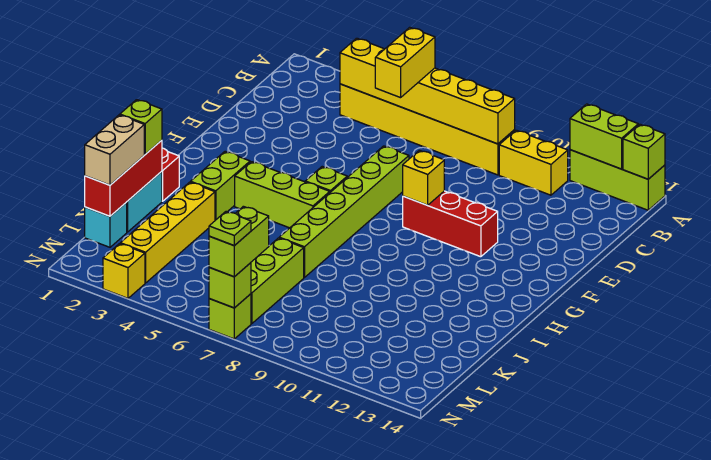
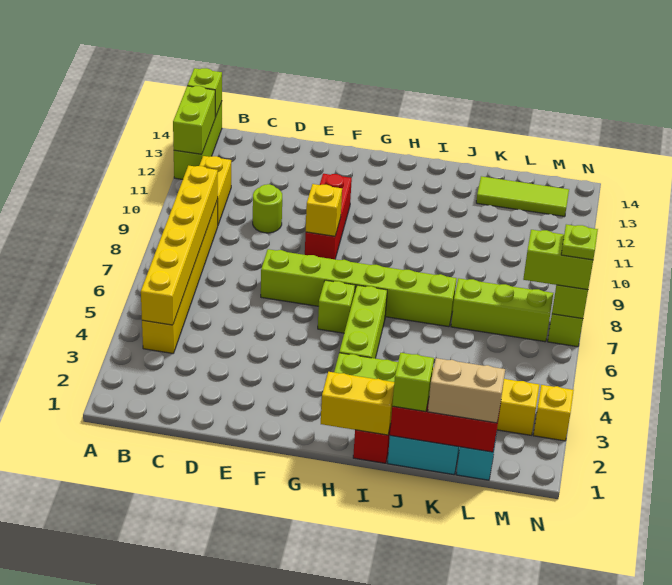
yellow brick B6:C6 level 3 -> yellow brick H1:I1 level 2
none -> lime round brick D10 level 1
none -> lime tile K13:M13 level 1

